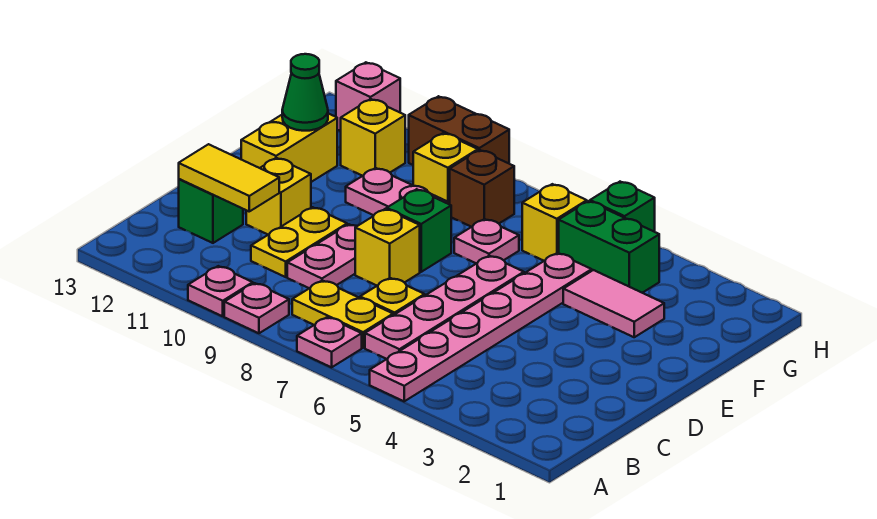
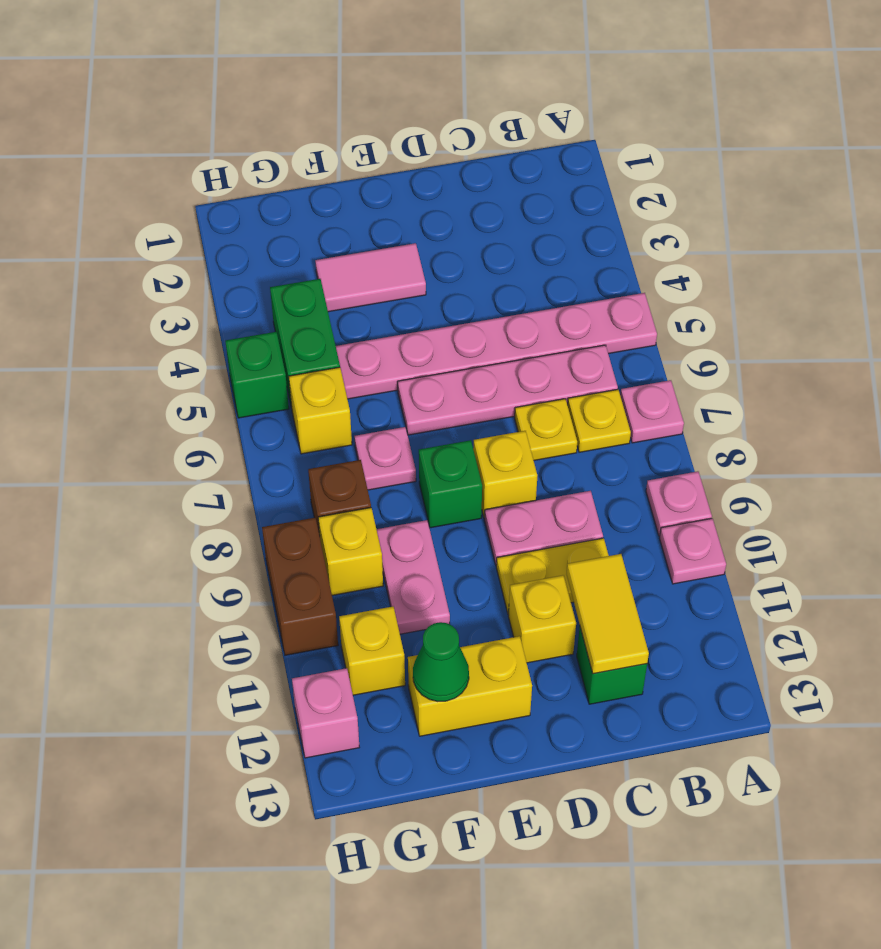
yellow plate B7:B8 level 1 -> yellow plate B7 level 1
pink tile F3:F4 level 1 -> pink tile E3:F3 level 1

